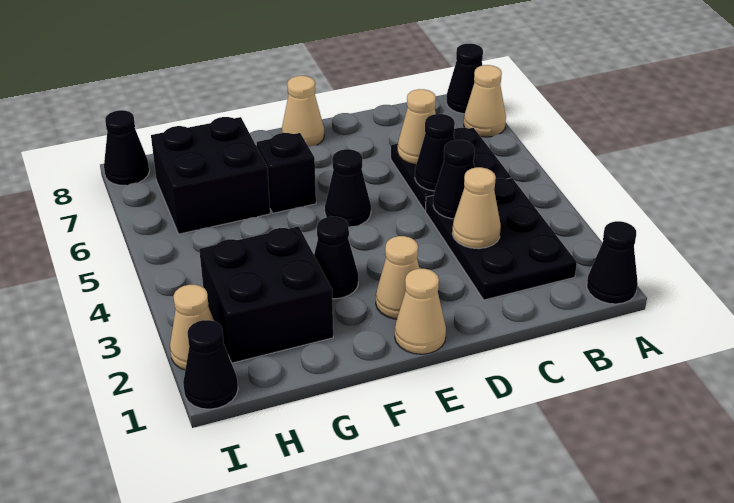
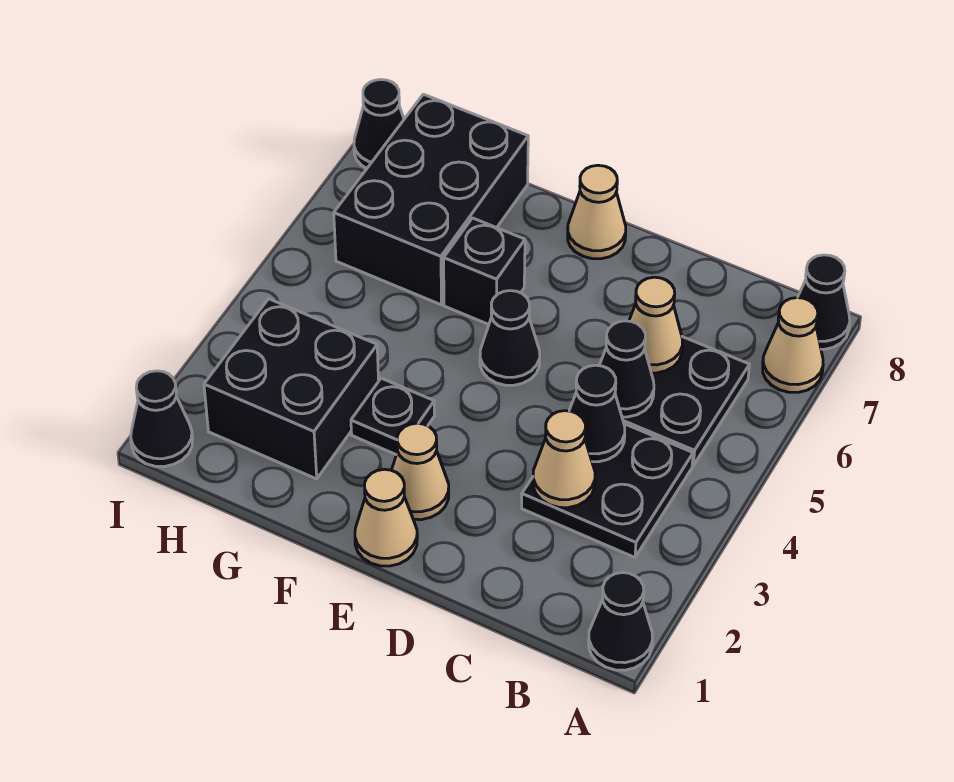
black plate B2:C4 level 1 -> black plate B3:C4 level 1
black cone F3 level 1 -> black plate F3 level 1
black brick G6:H7 level 1 -> black brick G6:H8 level 1
tan cone I2 level 1 -> none

